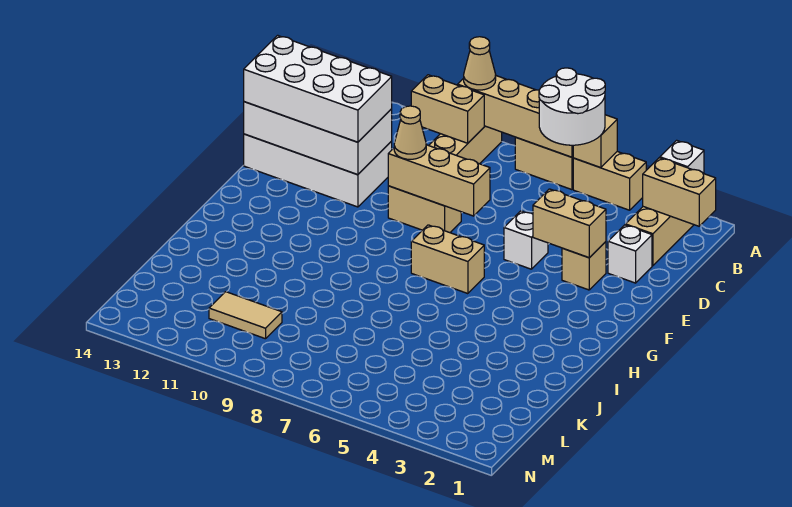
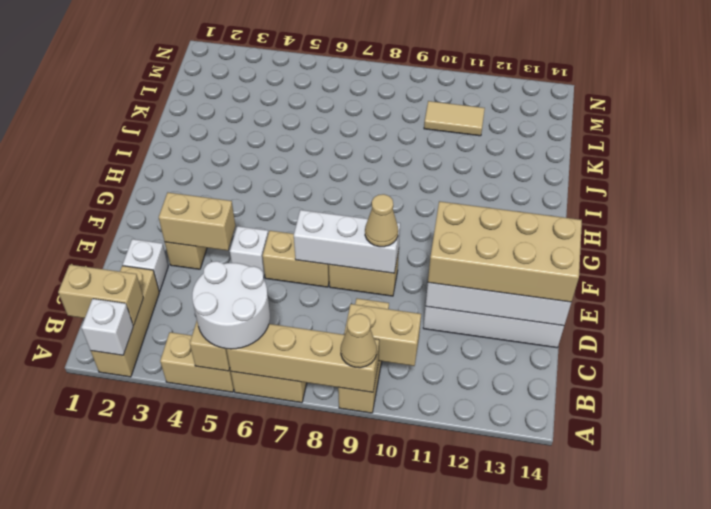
white brick D11:E14 level 3 -> tan brick D11:E14 level 3
tan brick E7:E9 level 2 -> white brick E7:E9 level 2
tan brick G6:G7 level 1 -> tan brick E6:E7 level 1

